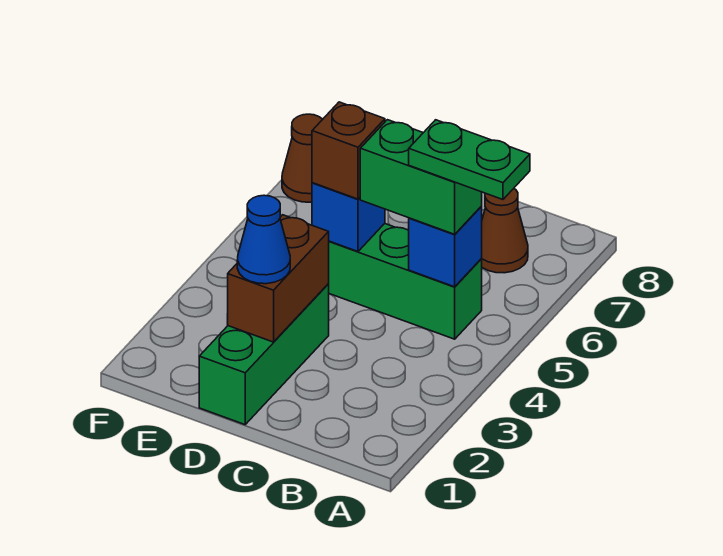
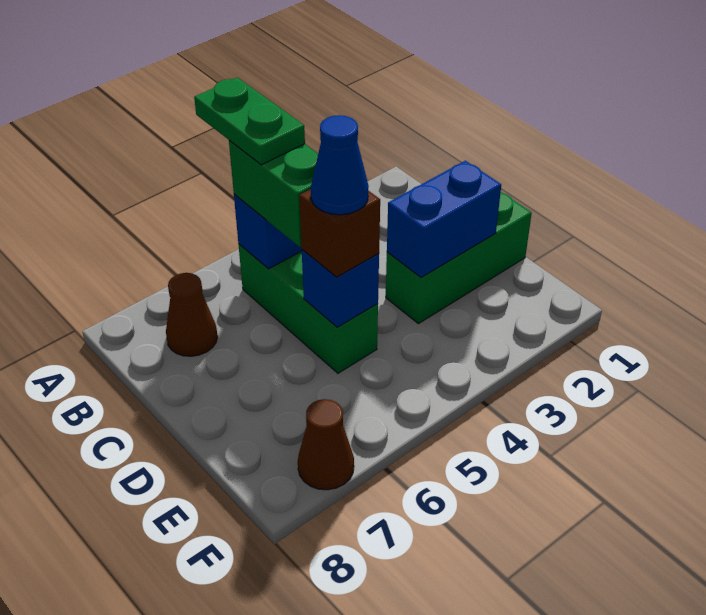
brown brick D2:D3 level 2 -> blue brick D2:D3 level 2
blue cone D2 level 3 -> blue cone D5 level 4

